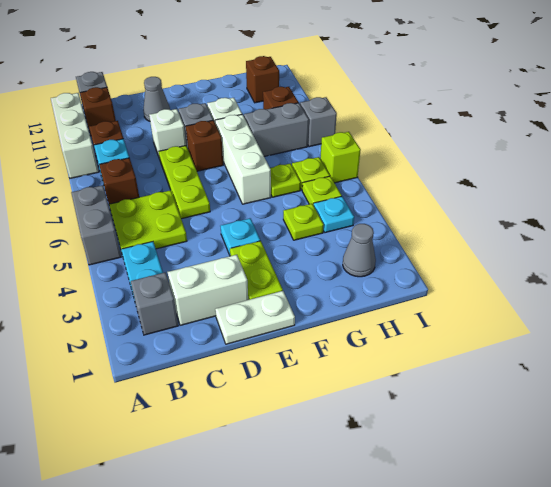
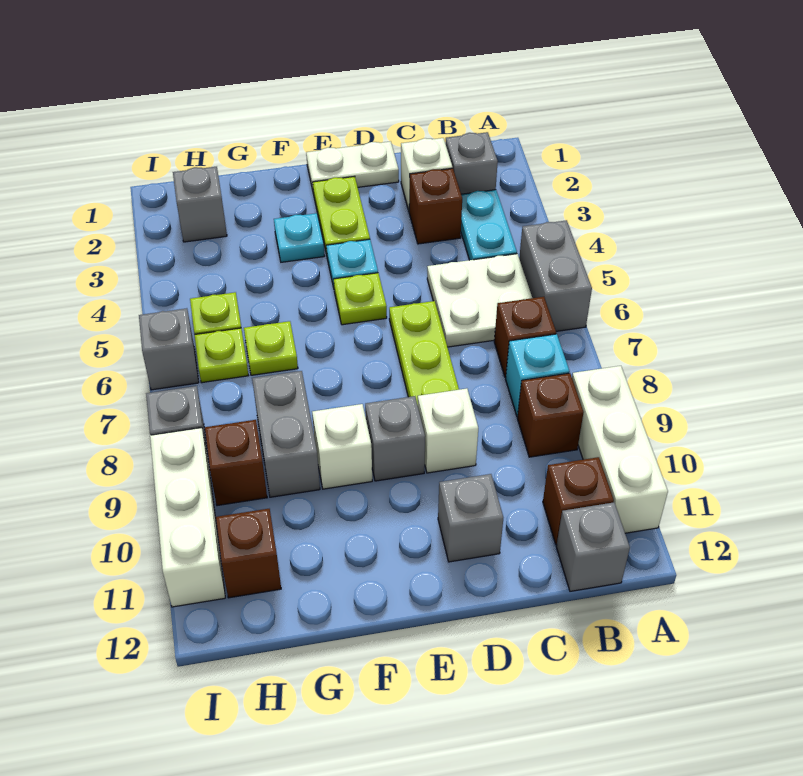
lime plate B5:C6 level 1 -> white plate B5:C6 level 1
white brick C2:D2 level 1 -> white brick C2 level 1
grey cone D11 level 1 -> grey brick D11 level 1
brown brick E8 level 1 -> brown brick C3 level 1
white brick F6:F8 level 1 -> white brick I9:I11 level 1
lime plate G4 level 1 -> lime plate E5 level 1
grey brick G8:H8 level 1 -> grey brick G8:G9 level 1
grey cone H2 level 1 -> grey brick H2 level 1
cyan plate H4 level 1 -> cyan plate F3 level 1
lime brick I6 level 1 -> grey brick I6 level 1

